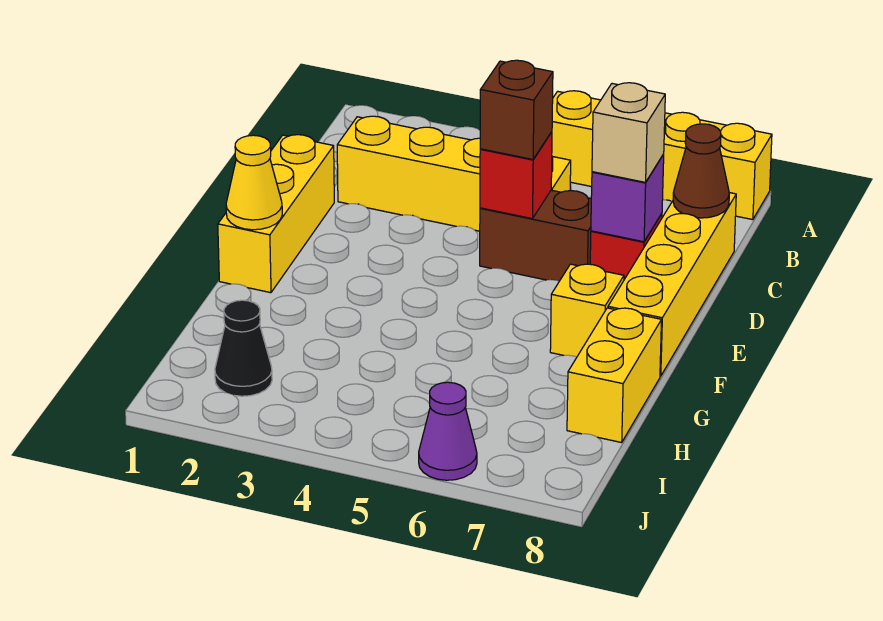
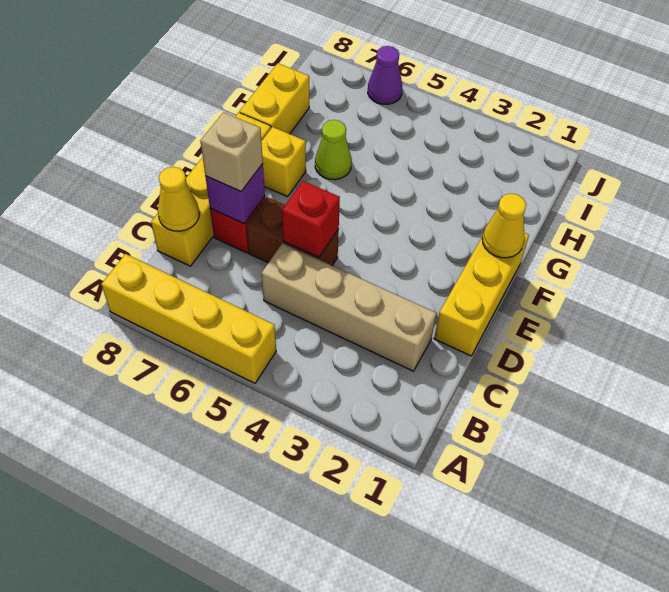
yellow brick C2:C5 level 1 -> tan brick C2:C5 level 1
brown cone C8 level 2 -> yellow cone C8 level 2
brown brick D5 level 3 -> none
none -> lime cone G6 level 1
black cone I2 level 1 -> none

